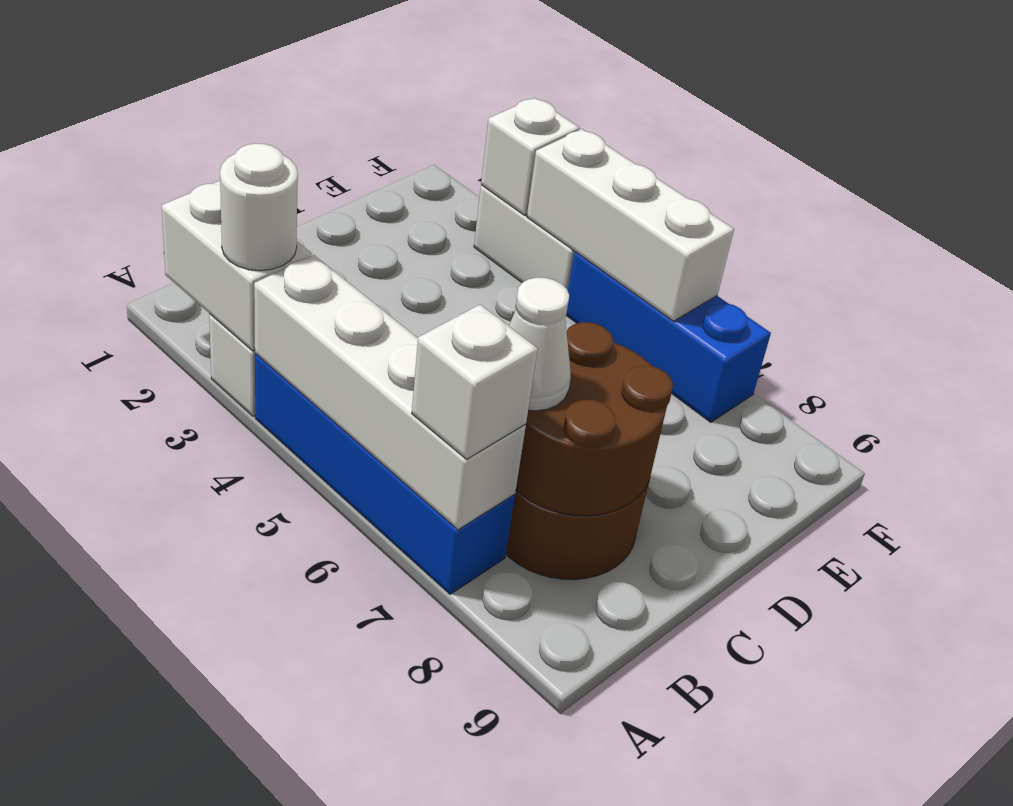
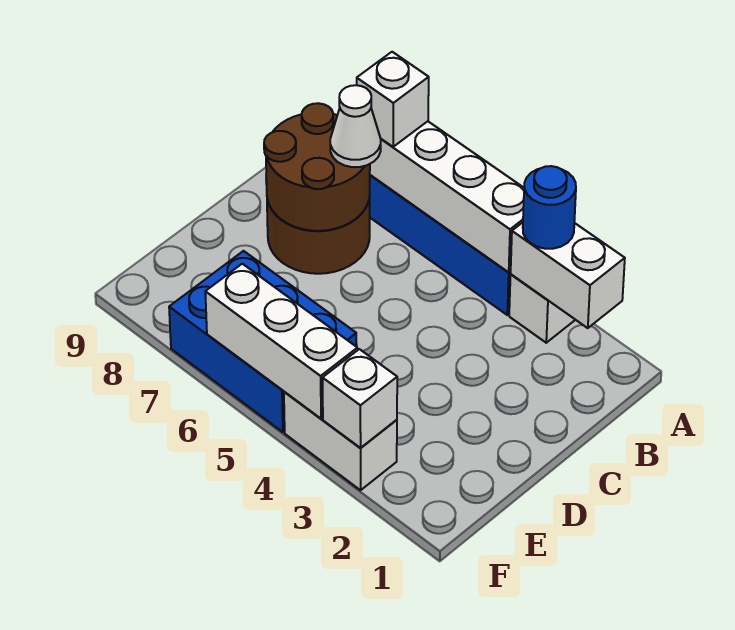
white round brick A3 level 3 -> blue round brick A3 level 3
blue brick F5:F7 level 1 -> blue brick E5:F7 level 1

